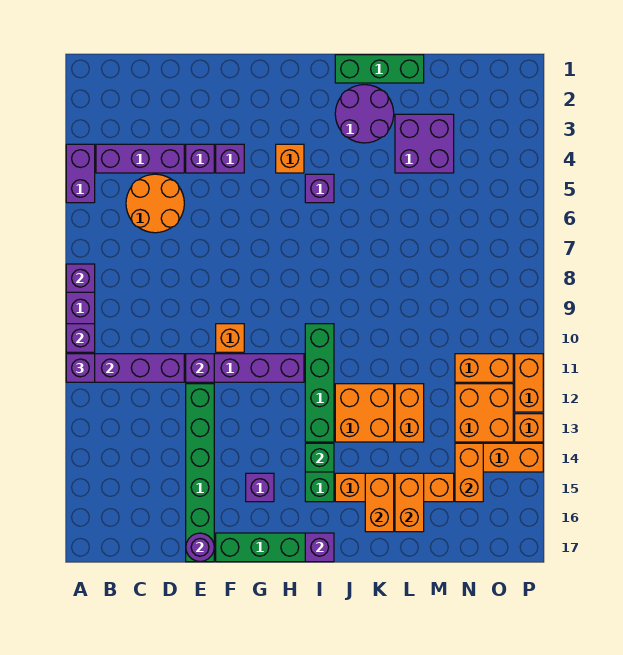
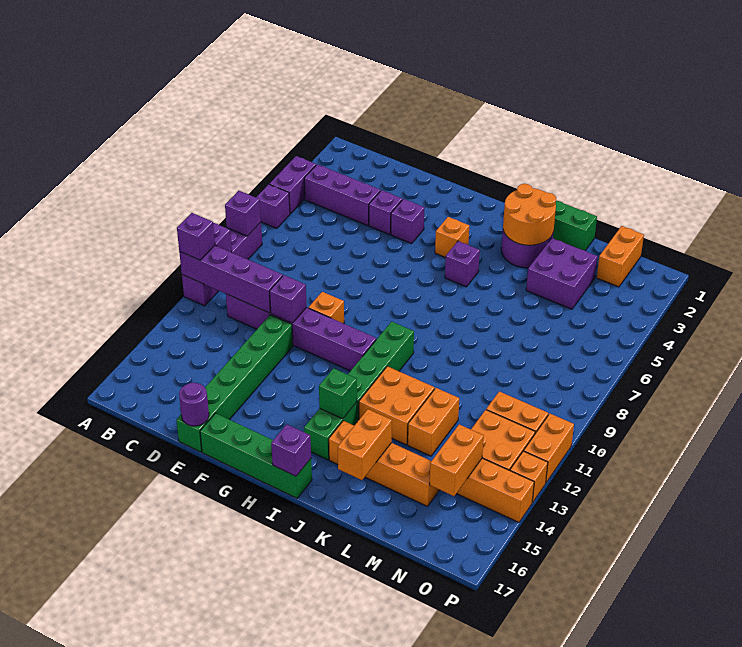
orange round brick C5:D6 level 1 -> orange round brick J2:K3 level 2
purple brick G15 level 1 -> purple brick A6 level 1
orange brick L15:L16 level 2 -> orange brick N1:N2 level 1

